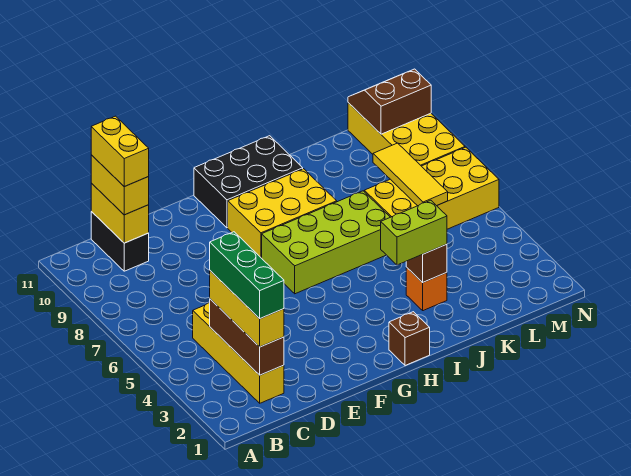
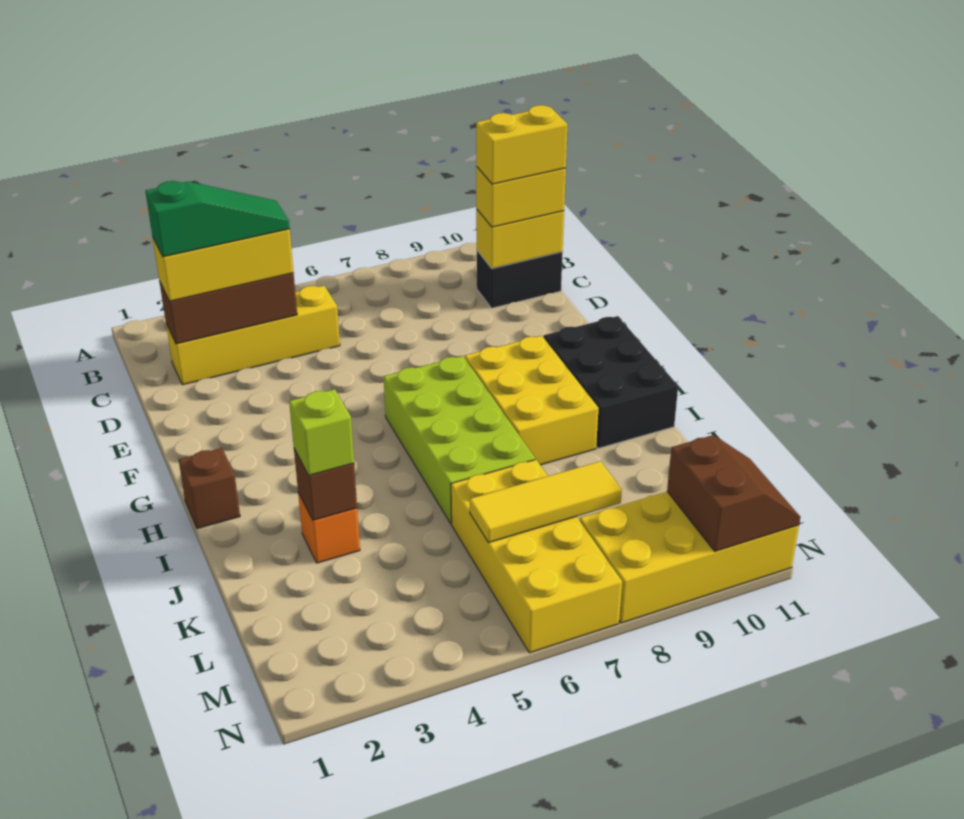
green brick C2:C4 level 4 -> green slope C2:C4 level 4 top 2
lime brick I3:J3 level 3 -> lime brick J3 level 3

